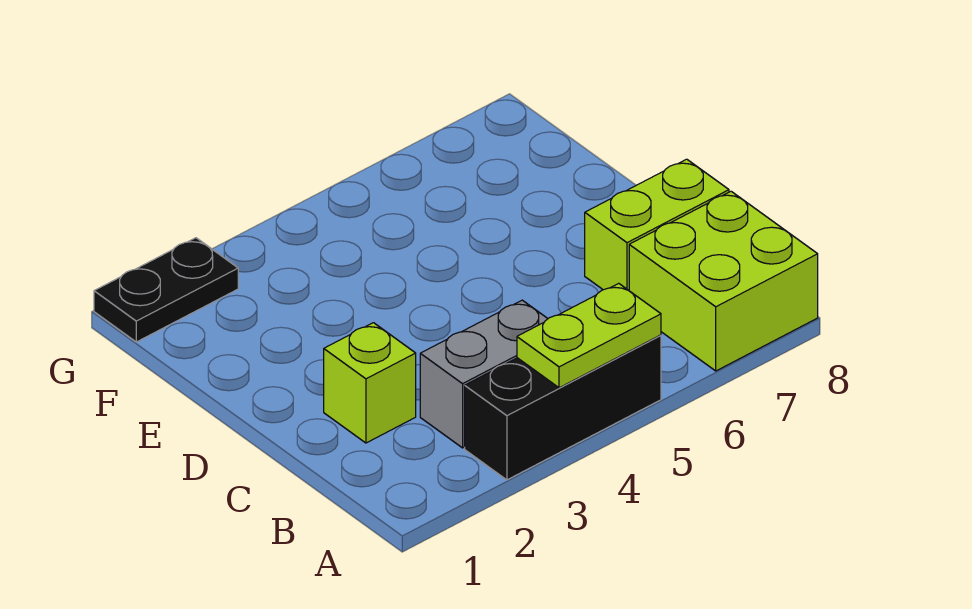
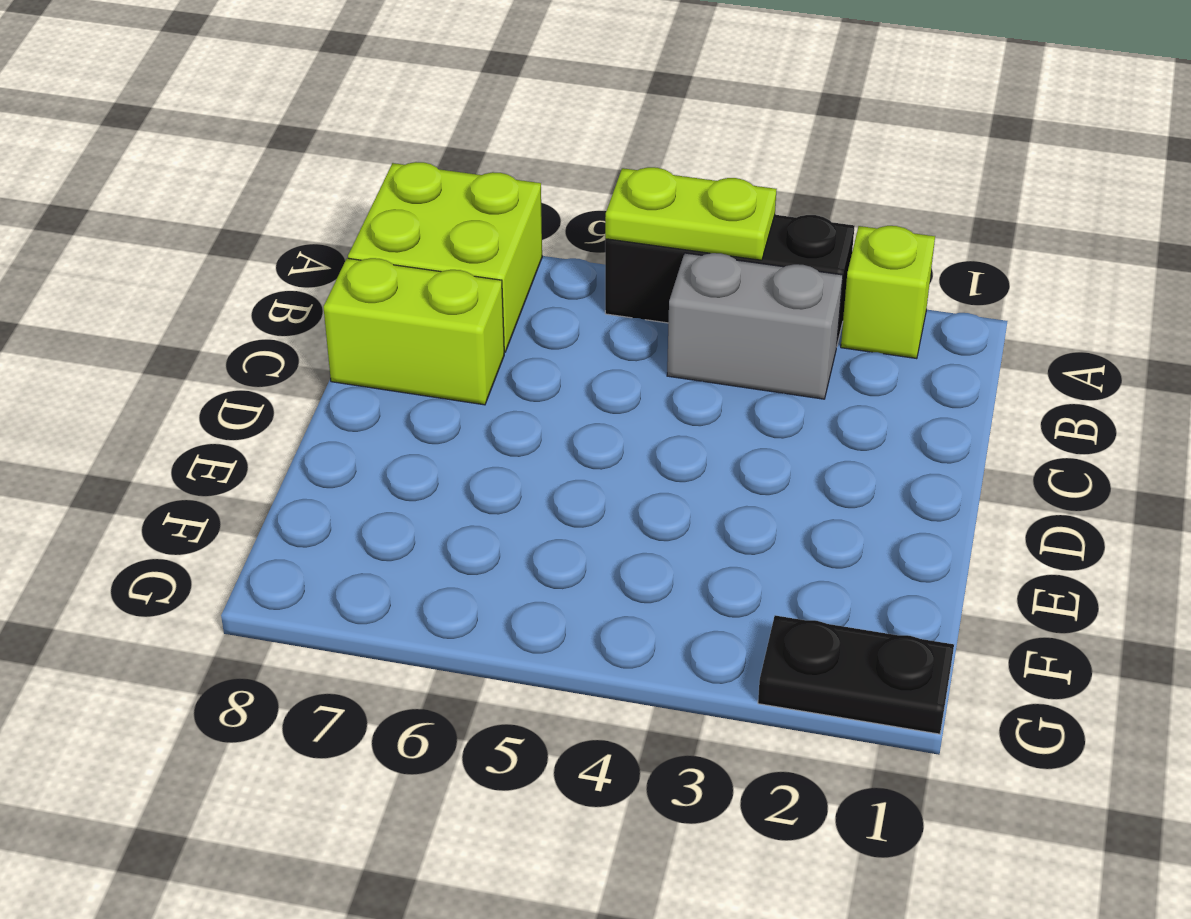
lime brick C2 level 1 -> lime brick A2 level 1

